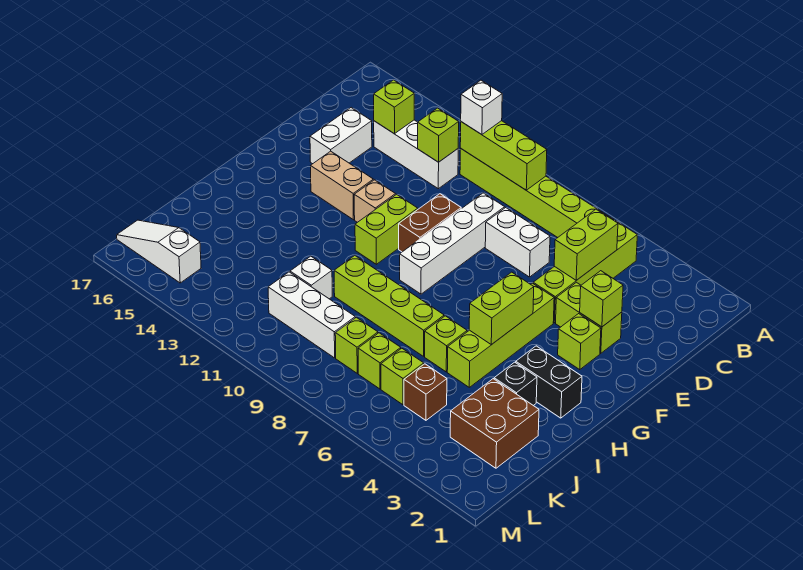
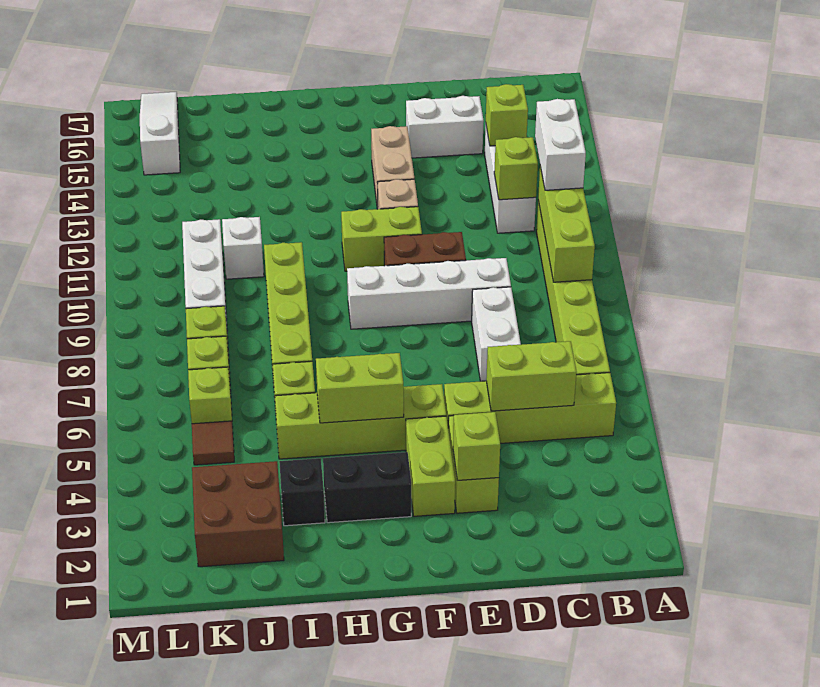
white brick B11 level 3 -> white brick B11:B12 level 3
lime brick F3 level 1 -> lime brick F3:F4 level 1
black brick H2:H3 level 1 -> black brick G3:H3 level 1
brown brick K5 level 1 -> brown tile K5 level 1

